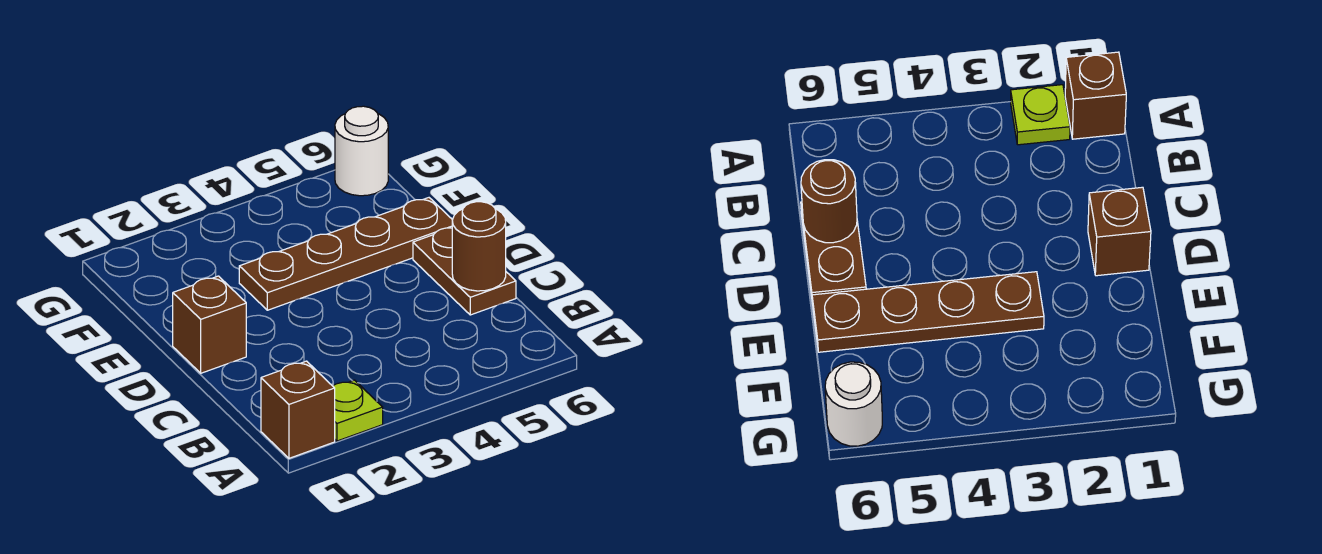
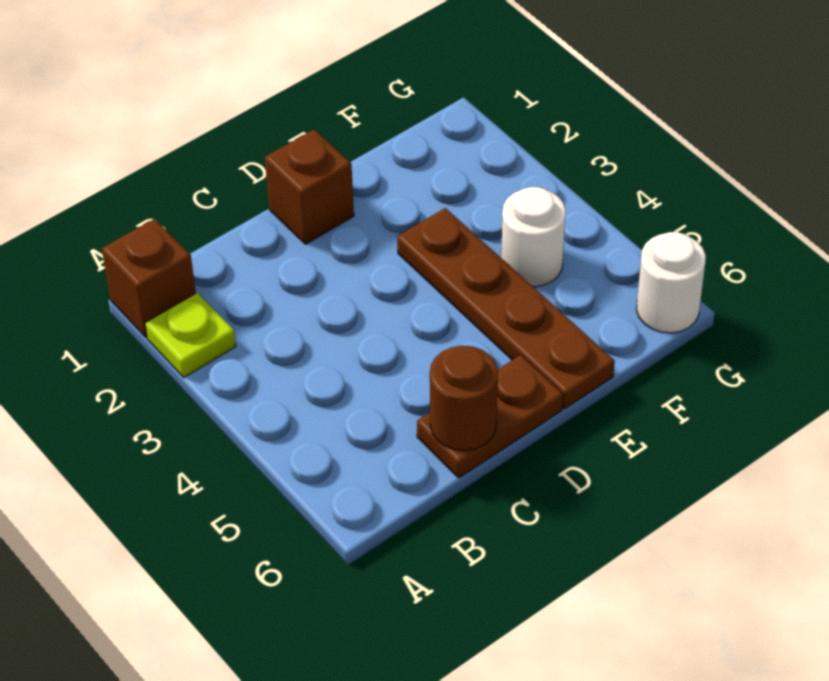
none -> white round brick F4 level 1

